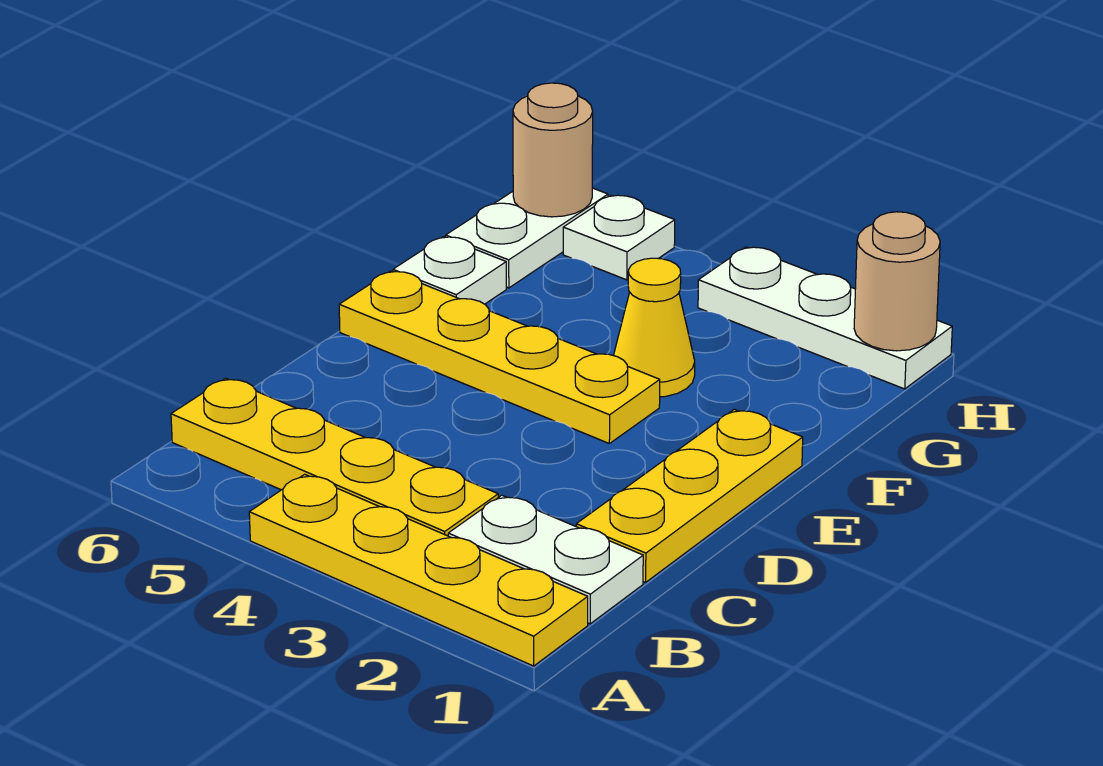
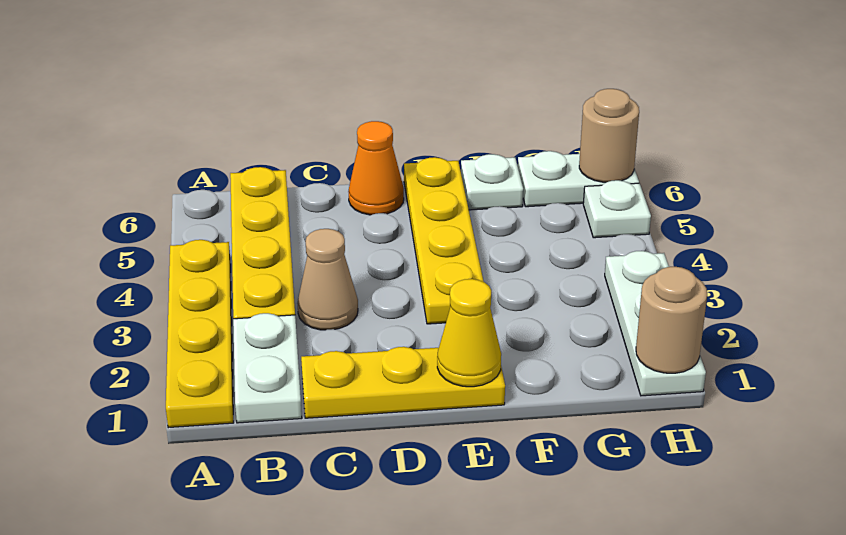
none -> tan cone C3 level 1
none -> orange cone D6 level 1
yellow cone F3 level 1 -> yellow cone E1 level 2

